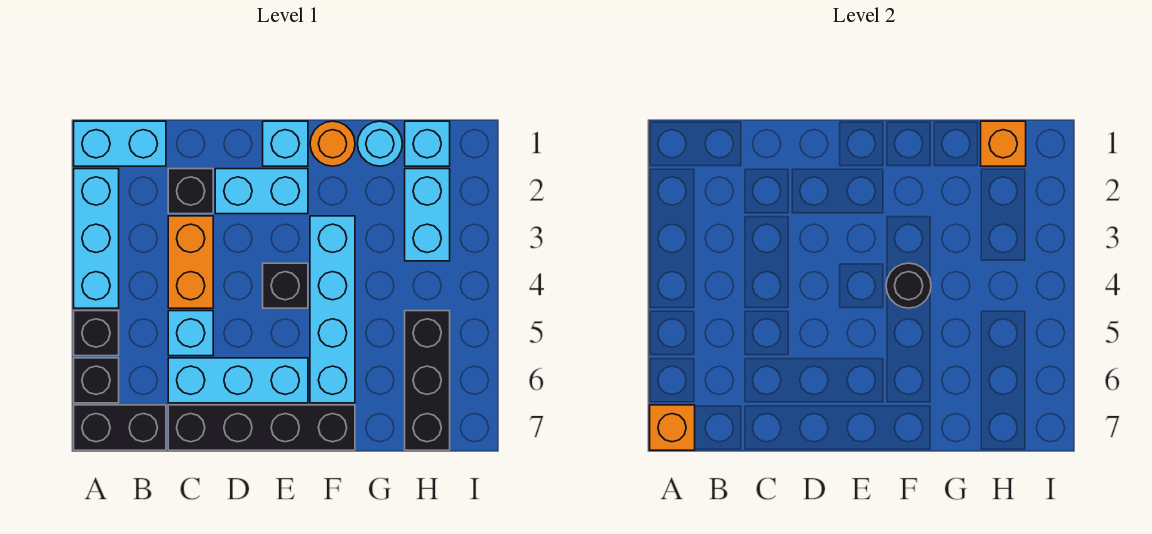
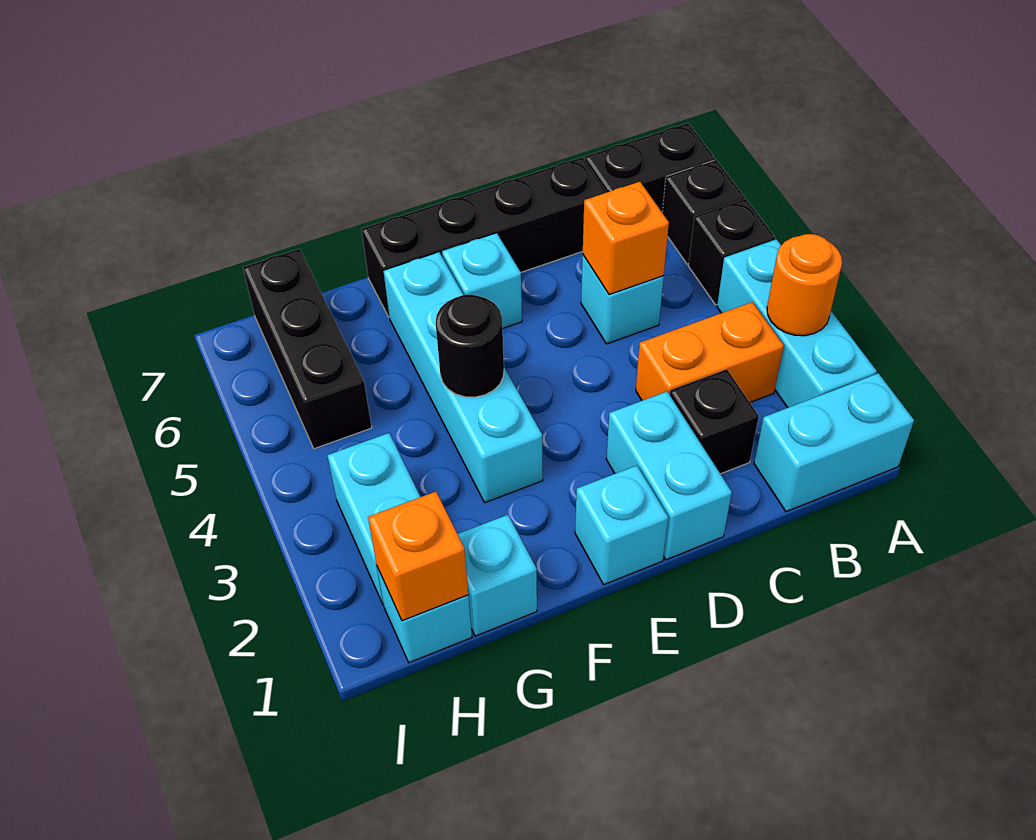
orange brick A7 level 2 -> orange brick C5 level 2
orange brick C3:C4 level 1 -> orange brick B3:C3 level 1
cyan brick C6:E6 level 1 -> cyan brick E6 level 1
cyan brick D2:E2 level 1 -> cyan brick D1:D2 level 1
black brick E4 level 1 -> none
orange round brick F1 level 1 -> orange round brick A3 level 2
cyan round brick G1 level 1 -> cyan brick G1 level 1

